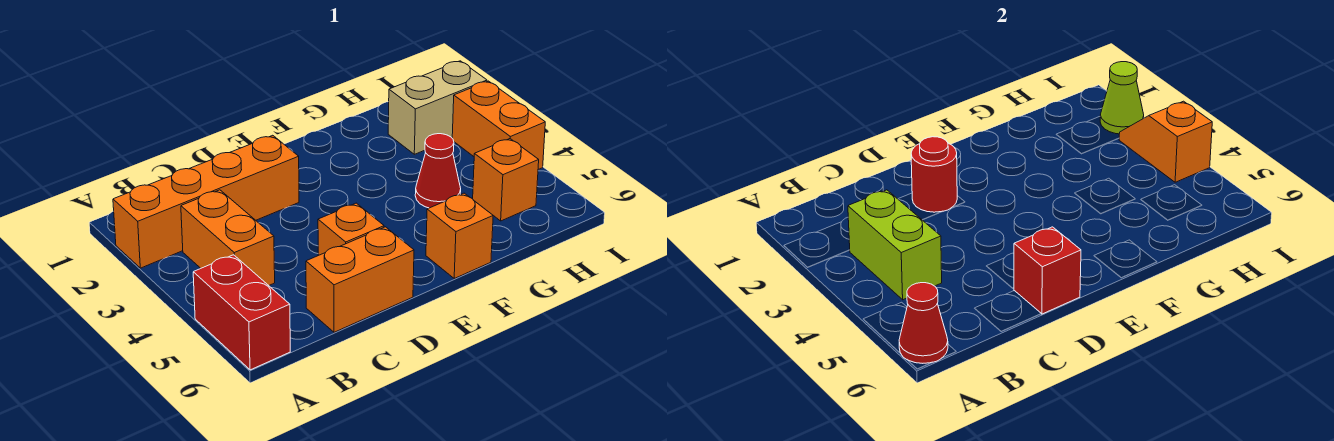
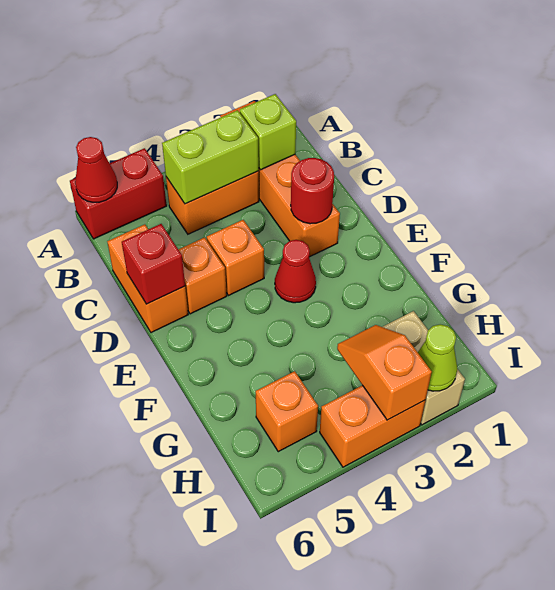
none -> lime brick B2 level 2
orange brick F6 level 1 -> orange brick D4 level 1
red cone G4 level 1 -> red cone E3 level 1
orange slope I3:I4 level 2 top 4 -> orange slope H3:I3 level 2 top I

